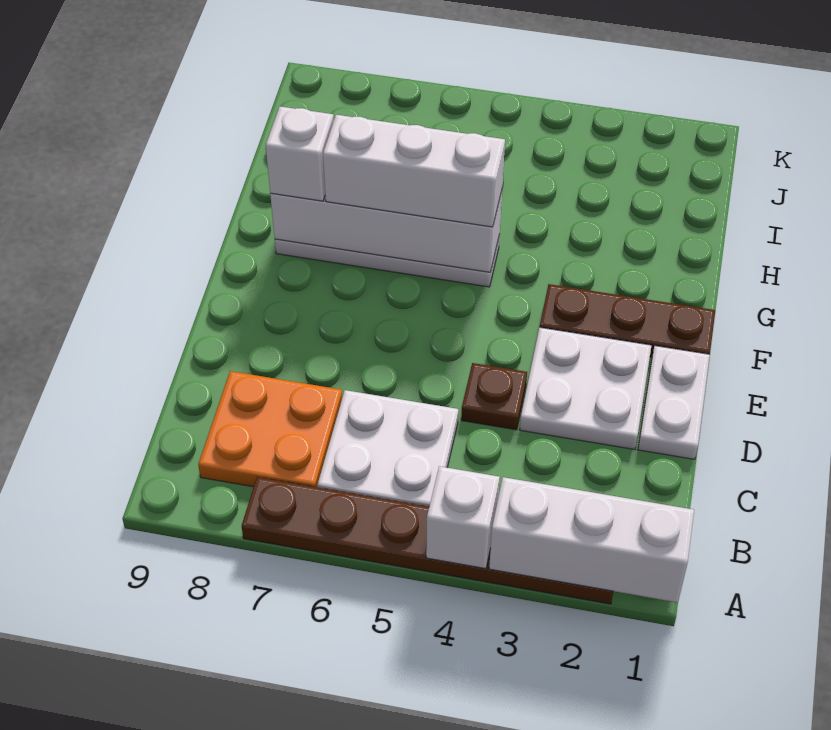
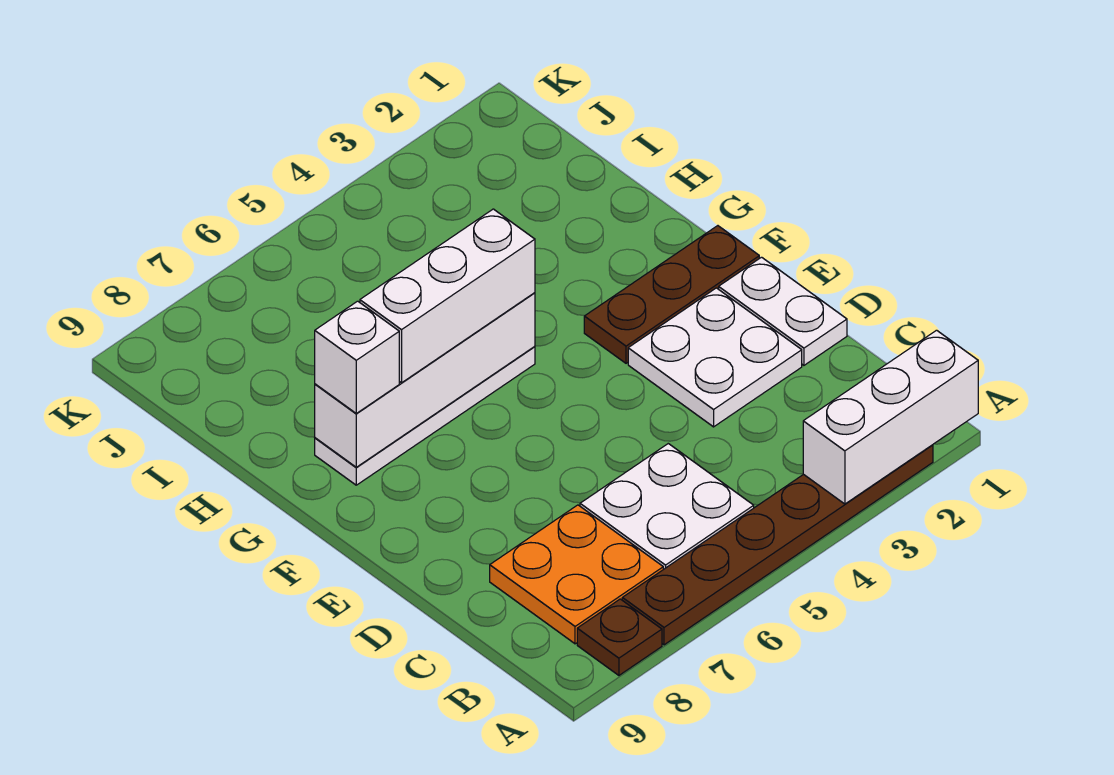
white brick A4 level 2 -> none
brown plate D4 level 1 -> brown plate A8 level 1

